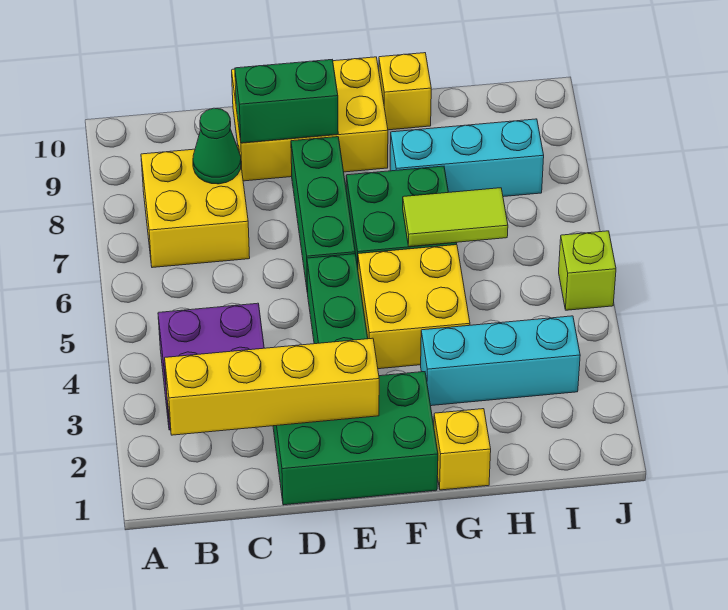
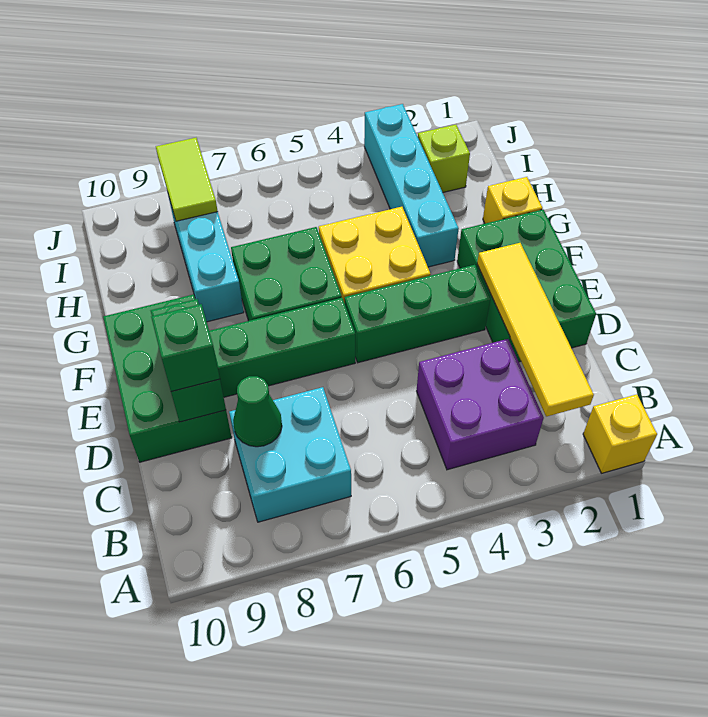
yellow brick B2:E2 level 2 -> yellow tile B2:E2 level 2
yellow brick B7:C8 level 1 -> cyan brick B7:C8 level 1
yellow brick D9:F10 level 1 -> green brick D9:F10 level 1
none -> green brick D9 level 3
cyan brick G3:I3 level 1 -> cyan brick G3:J3 level 1
lime tile G6:H6 level 2 -> lime tile I8:J8 level 2
yellow brick G10 level 1 -> yellow brick A1 level 1
lime brick J5 level 1 -> lime brick I2 level 1

